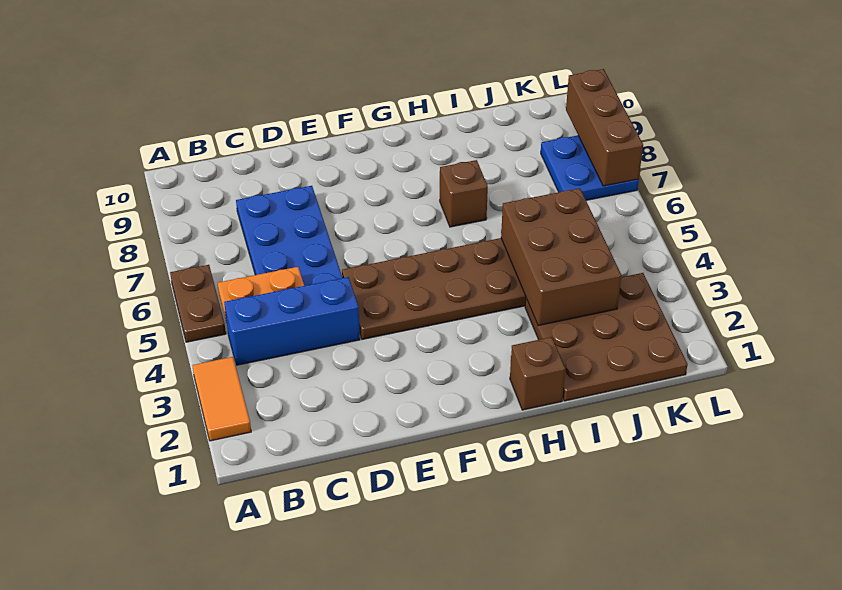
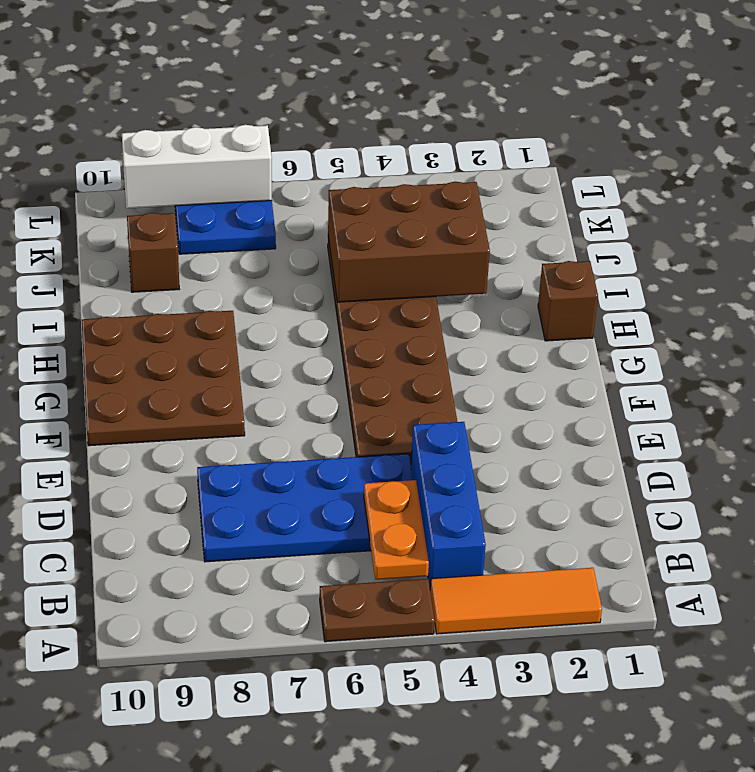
orange tile A2:A3 level 1 -> orange tile A2:A4 level 1
brown brick H7 level 1 -> brown brick J9 level 1
brown plate I1:K3 level 1 -> brown plate F8:H10 level 1
brown brick L7:L9 level 2 -> white brick L7:L9 level 2

